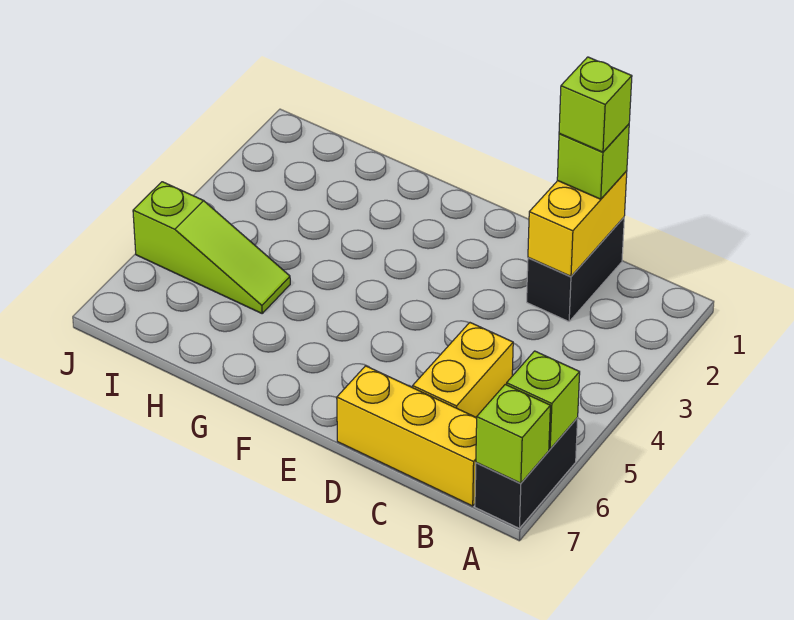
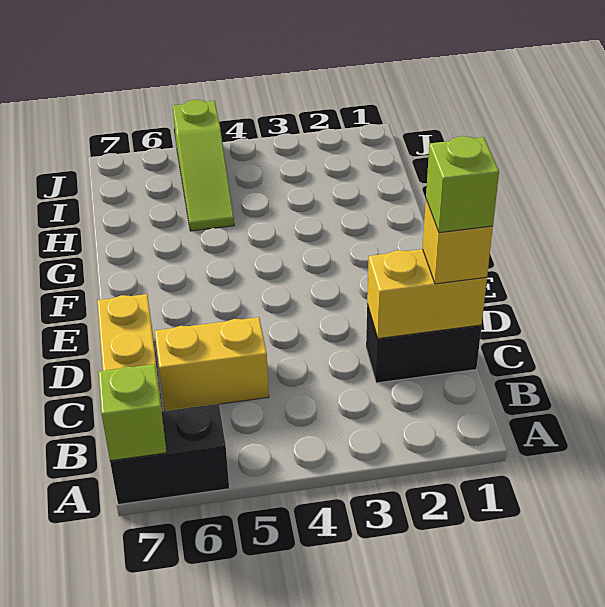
lime brick A6 level 2 -> none
lime brick C1 level 3 -> yellow brick C1 level 3

